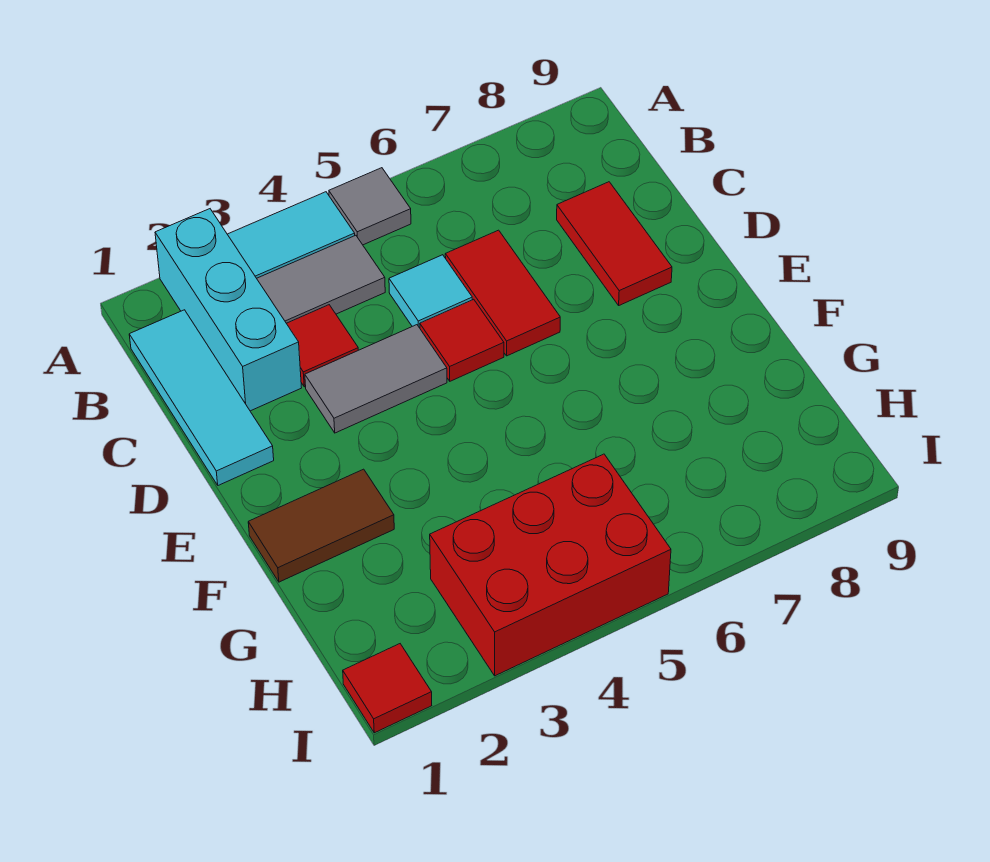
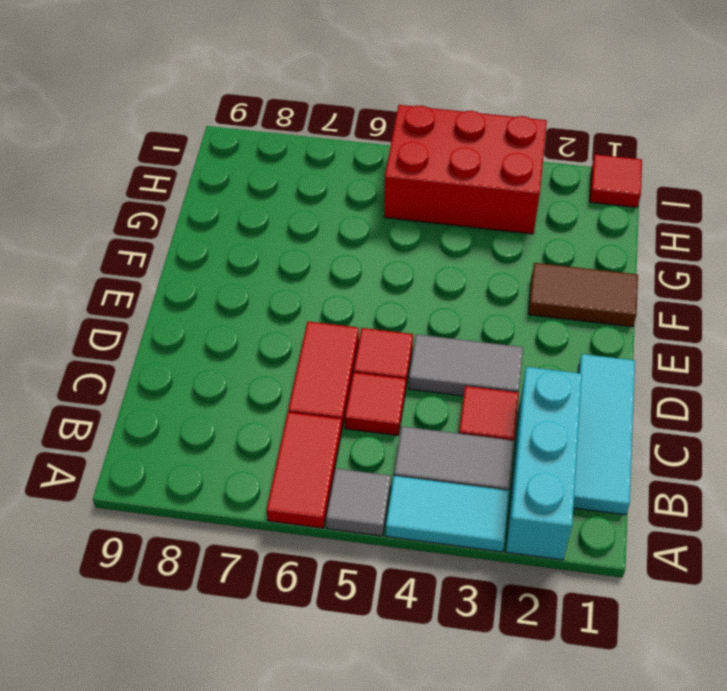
cyan tile C5 level 1 -> red tile C5 level 1
red tile C8:D8 level 1 -> red tile A6:B6 level 1

